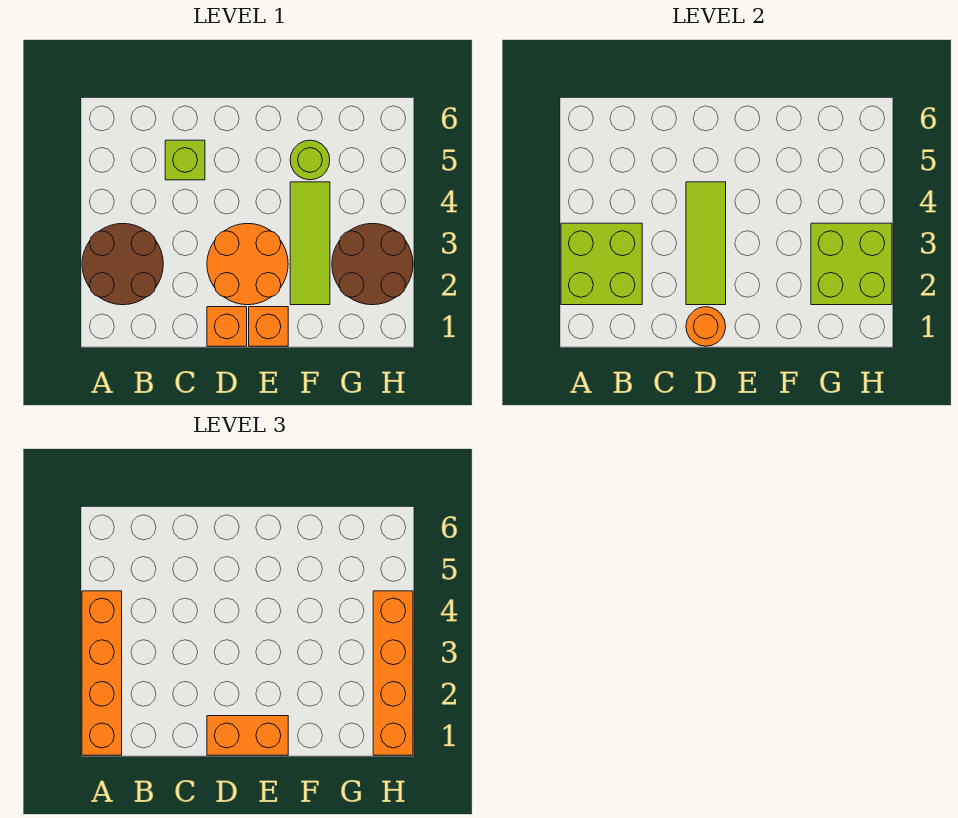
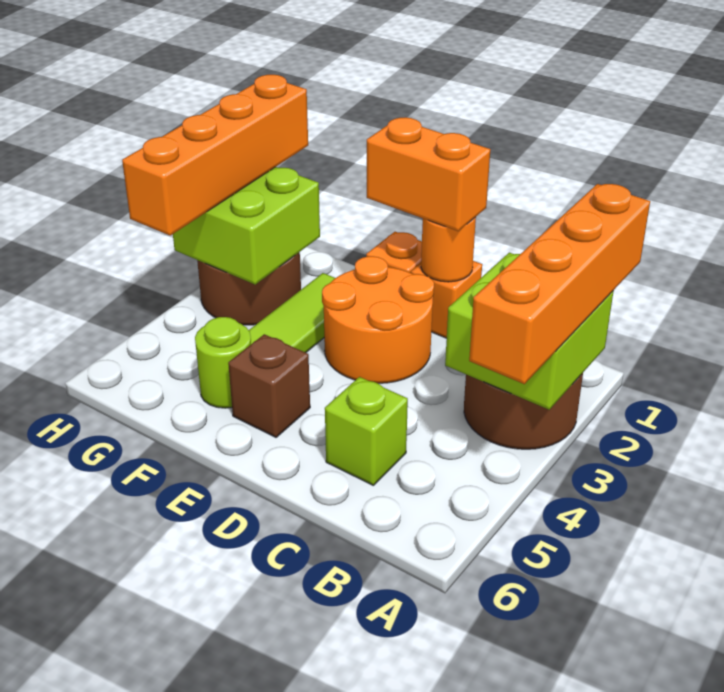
lime tile D2:D4 level 2 -> none
none -> brown brick E5 level 1

